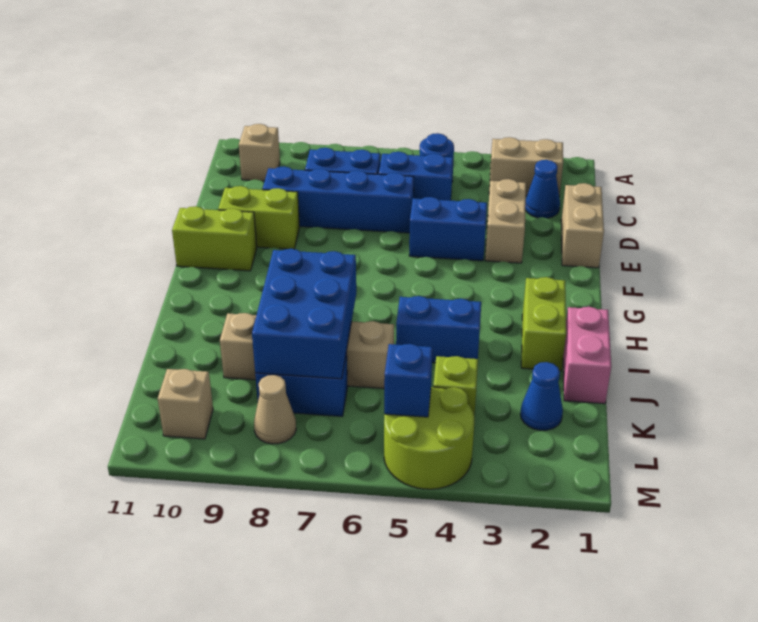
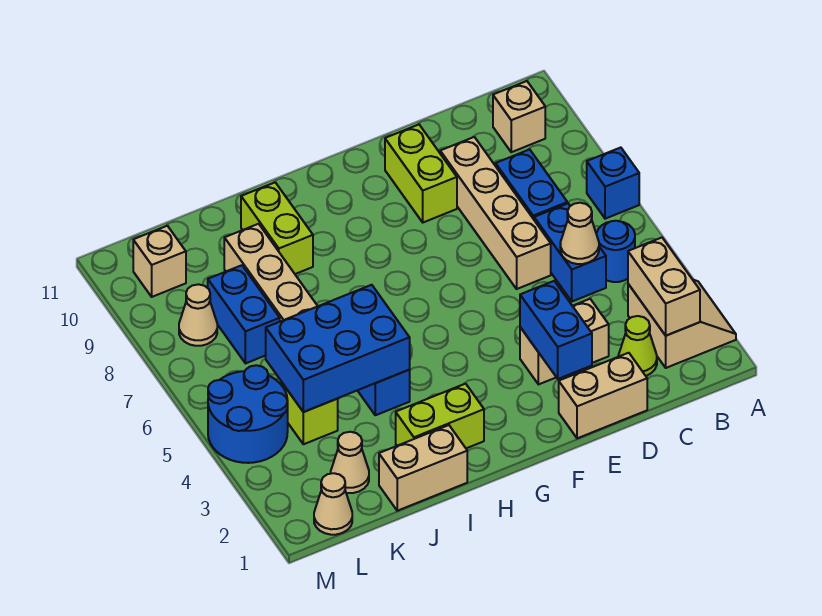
none -> tan brick B2:B3 level 2
blue cone C2 level 1 -> lime cone C2 level 1
none -> tan cone C5 level 2
blue brick D6:D9 level 1 -> tan brick D6:D9 level 1
blue brick E4:E5 level 1 -> blue brick E2:E3 level 2
lime brick F10:F11 level 1 -> lime brick I9:I10 level 1
pink brick I1:J1 level 1 -> tan brick I1:J1 level 1
blue brick I7:K8 level 2 -> blue brick I4:K5 level 2
blue cone K2 level 1 -> tan cone K2 level 1
none -> tan cone L1 level 1
lime round brick L4:M5 level 1 -> blue round brick L4:M5 level 1
blue brick L5 level 2 -> blue brick A7 level 1

